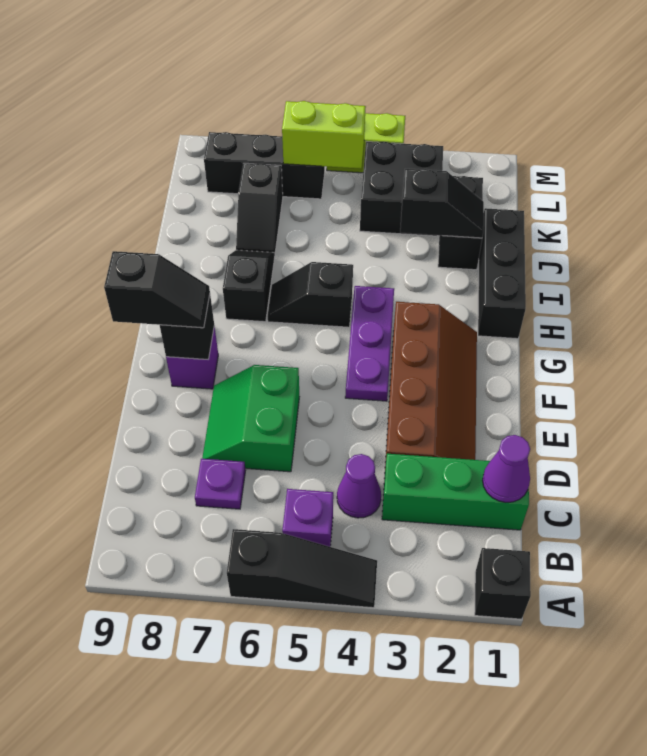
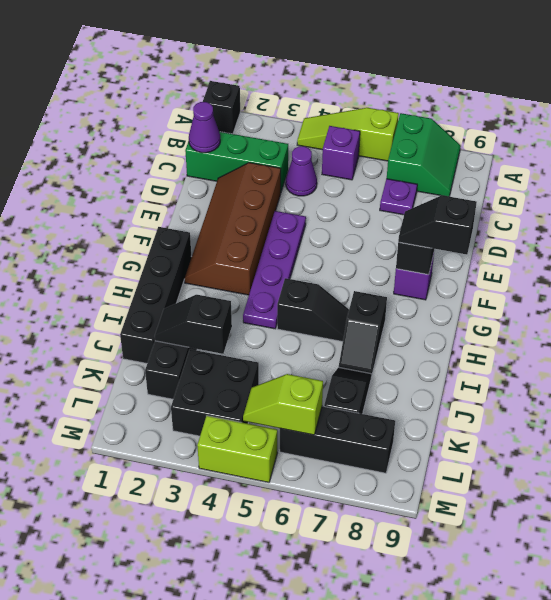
black slope A4:A6 level 1 top 6 -> lime slope A4:A6 level 1 top 6
green slope D6:E7 level 1 top 6 -> green slope A7:B8 level 1 top 7
purple plate F4:H4 level 1 -> purple plate E4:H4 level 1
black brick H1:J1 level 1 -> black brick G1:J1 level 1
lime brick L5:L6 level 2 -> lime slope L5:L6 level 2 top 6

